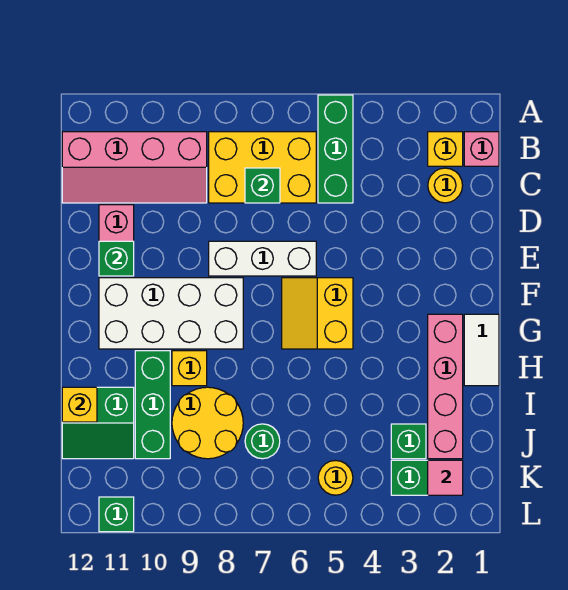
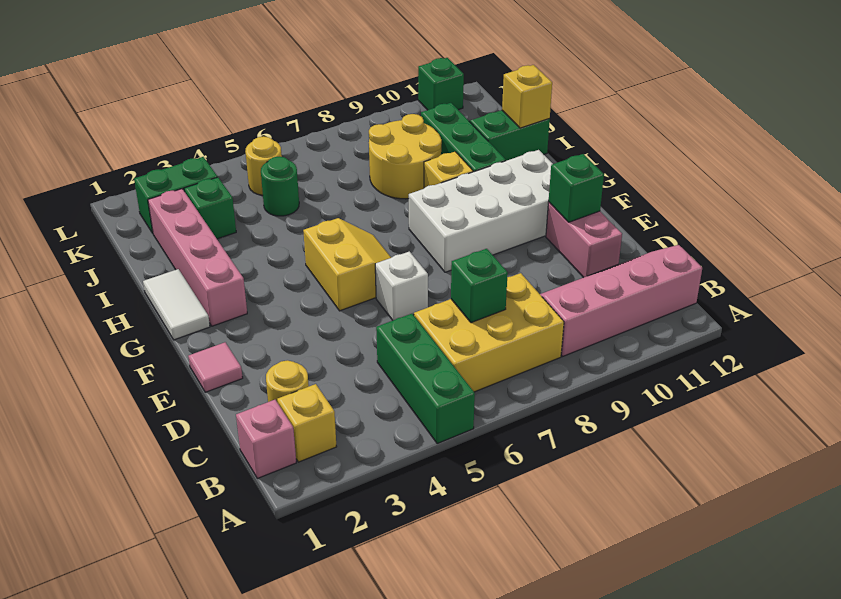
white brick E6:E8 level 1 -> white brick E6 level 1
green round brick J7 level 1 -> green round brick J5 level 1
pink tile K2 level 2 -> pink tile E1 level 1

